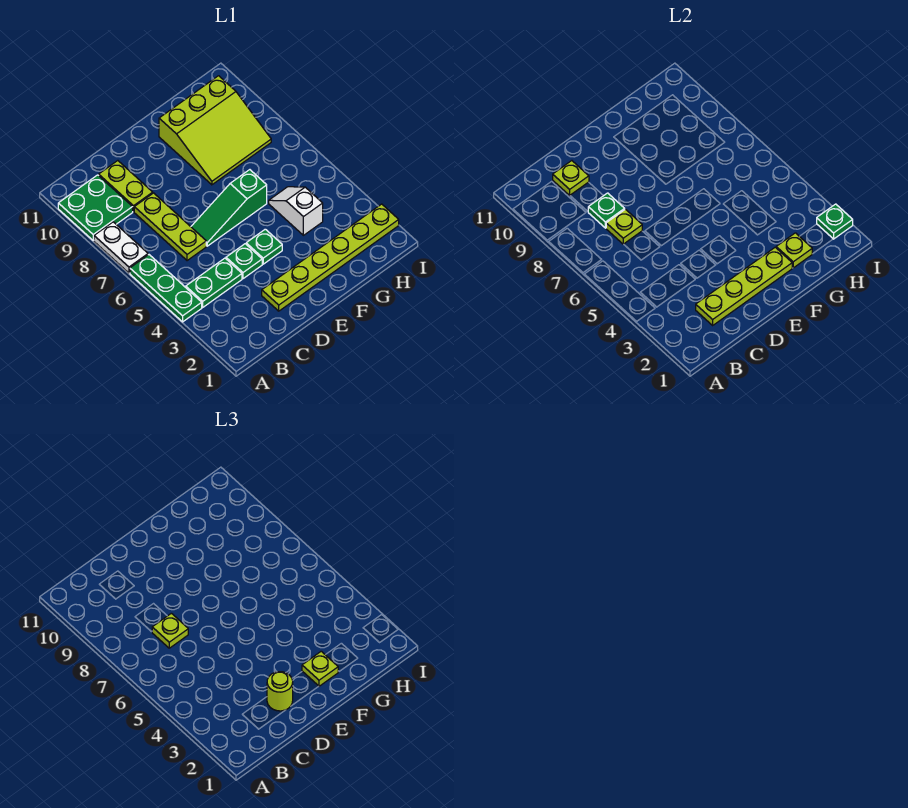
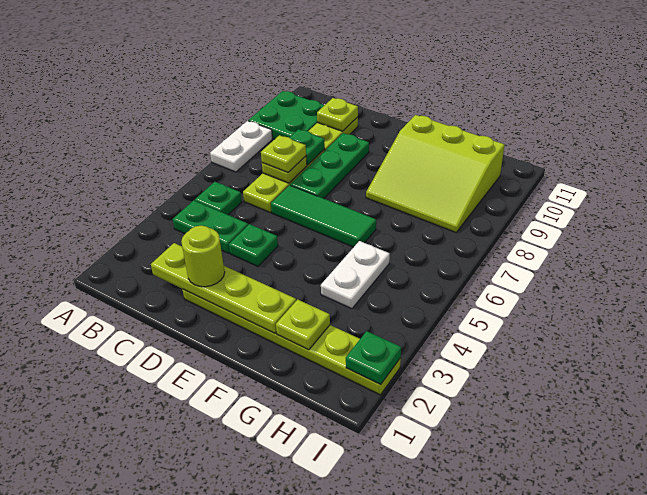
green plate A4:A6 level 1 -> green plate D7:D9 level 1
green slope D6:F6 level 1 top F -> green tile D6:F6 level 1
green plate E4 level 1 -> green plate B5 level 1
lime plate F2 level 3 -> none
white slope G4:G5 level 1 top 4 -> white plate G4:G5 level 1

